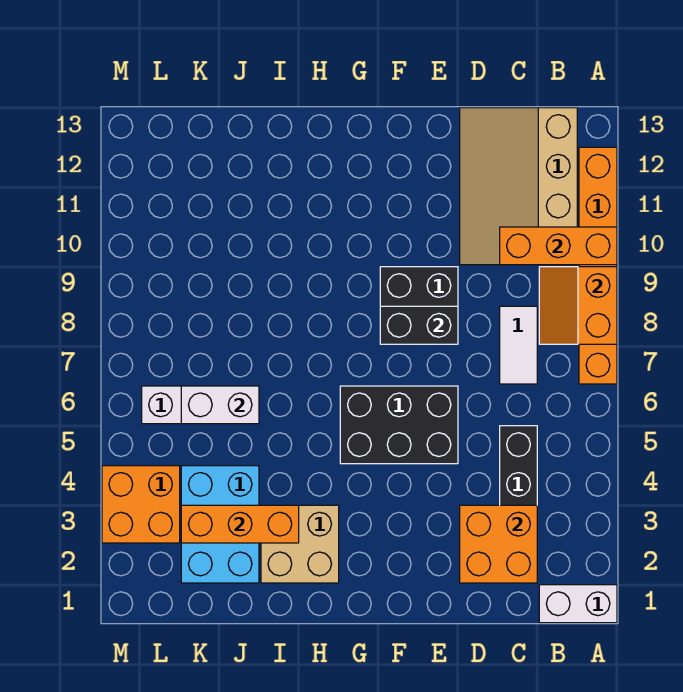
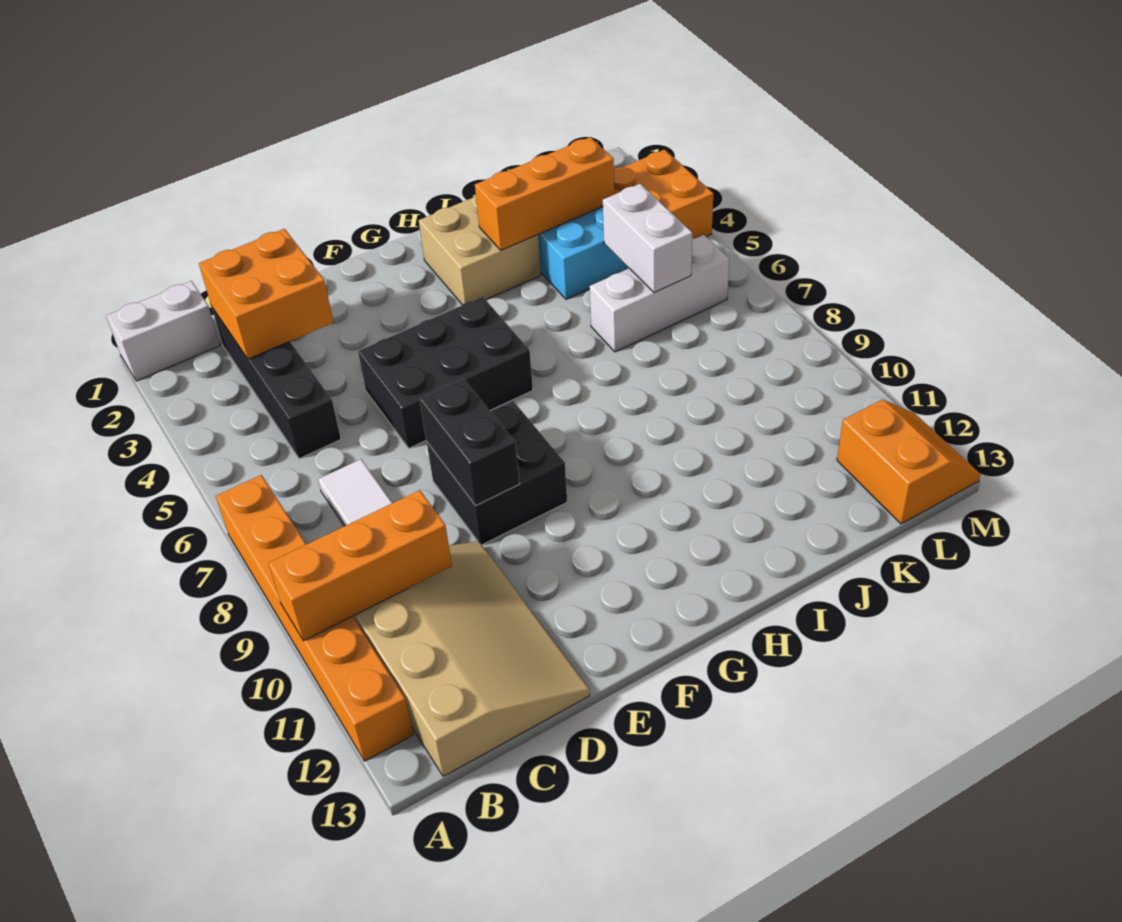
orange slope A8:B9 level 2 top A -> orange slope L12:M13 level 1 top L
black brick E8:F8 level 2 -> black brick E8:E9 level 2
white brick J6:K6 level 2 -> white brick K5:K6 level 2

